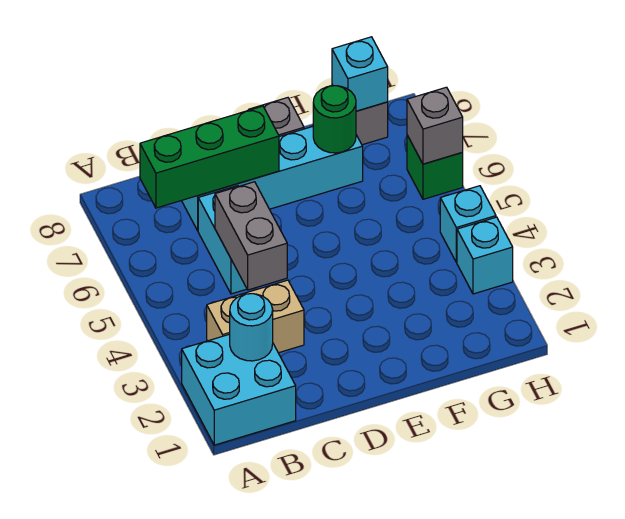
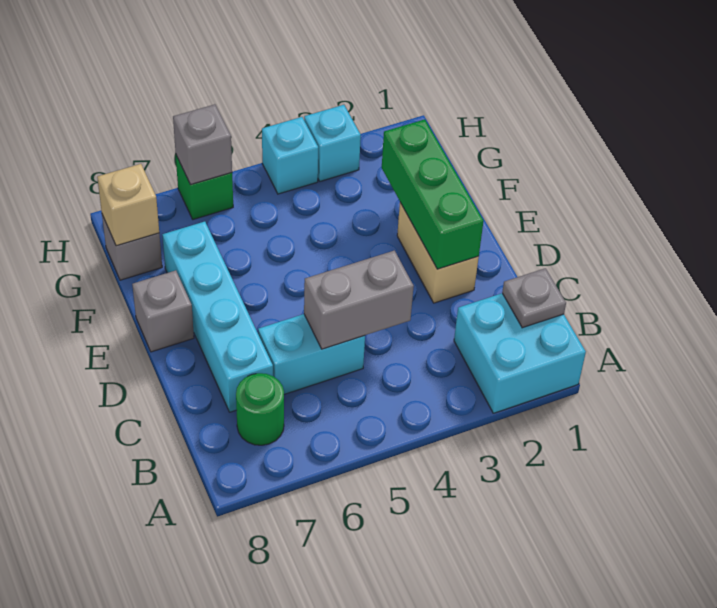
none -> grey plate B1 level 2
cyan round brick B2 level 2 -> none
tan brick B3:C3 level 1 -> tan brick D2:E2 level 1
green brick B7:D7 level 2 -> green brick D2:F2 level 2
green round brick F7 level 2 -> green round brick B7 level 1
cyan brick G8 level 2 -> tan brick G8 level 2

